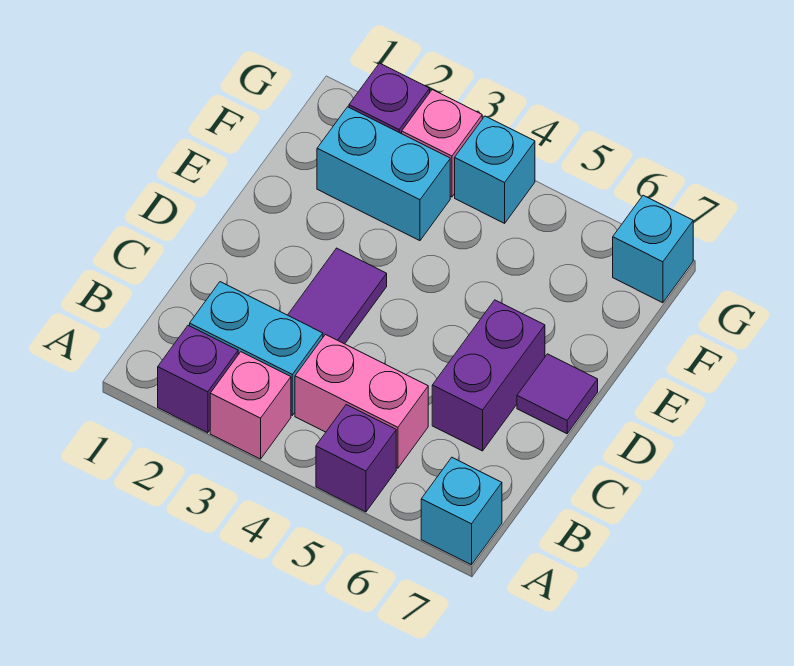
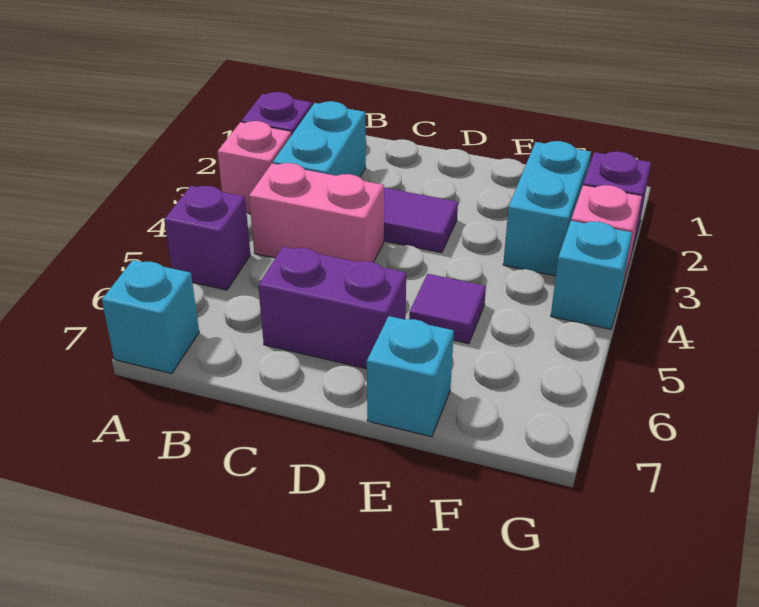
pink brick B4:B5 level 1 -> pink brick B4:C4 level 1
purple tile D7 level 1 -> purple tile E5 level 1
cyan brick G7 level 1 -> cyan brick E7 level 1

